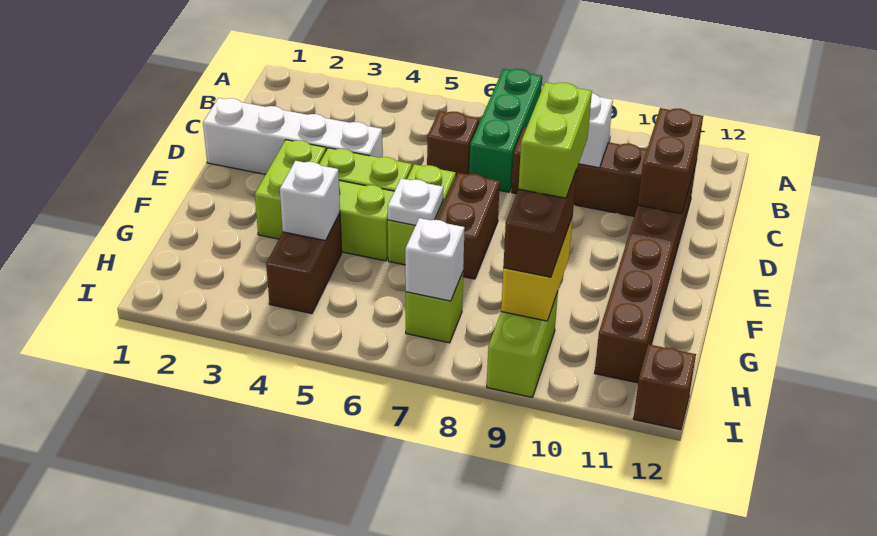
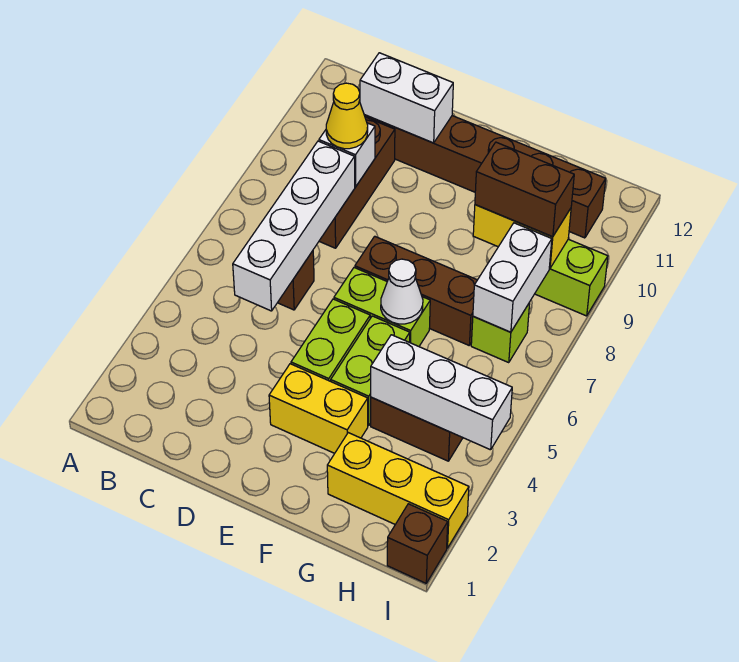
green brick A7:C7 level 1 -> none
none -> yellow cone C9 level 3
brown brick C11:D11 level 2 -> white brick C11:D11 level 2
white brick D1:D4 level 1 -> white brick C5:C8 level 2
lime brick E3:F3 level 1 -> yellow brick E3:F3 level 1
brown brick E7:F7 level 1 -> brown brick E7:G7 level 1
white plate F6 level 2 -> white cone F6 level 2
lime brick F9:G9 level 4 -> none
none -> yellow brick G2:I2 level 1
white brick G4 level 2 -> white brick G4:I4 level 2
white brick H7 level 2 -> white brick H7:H8 level 2
brown brick I12 level 1 -> brown brick I1 level 1

